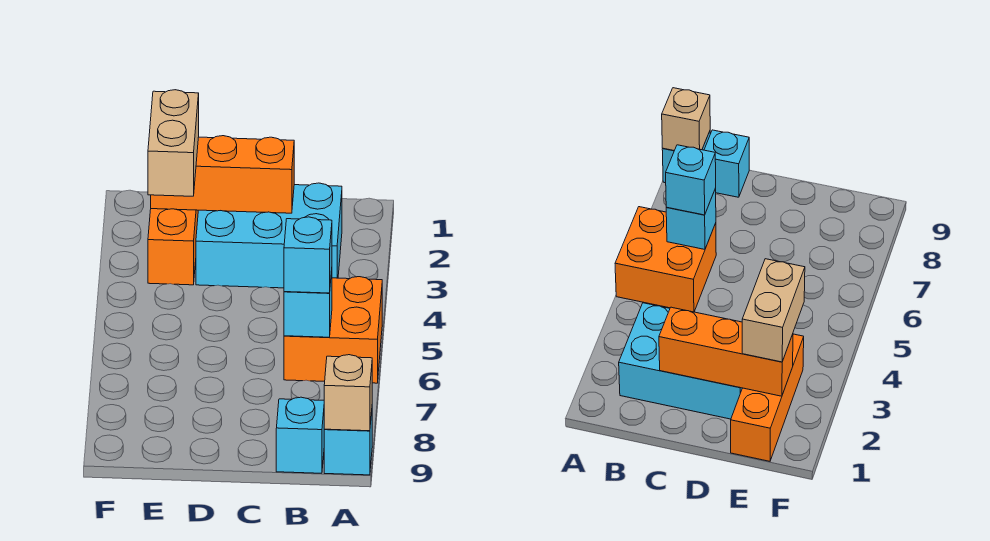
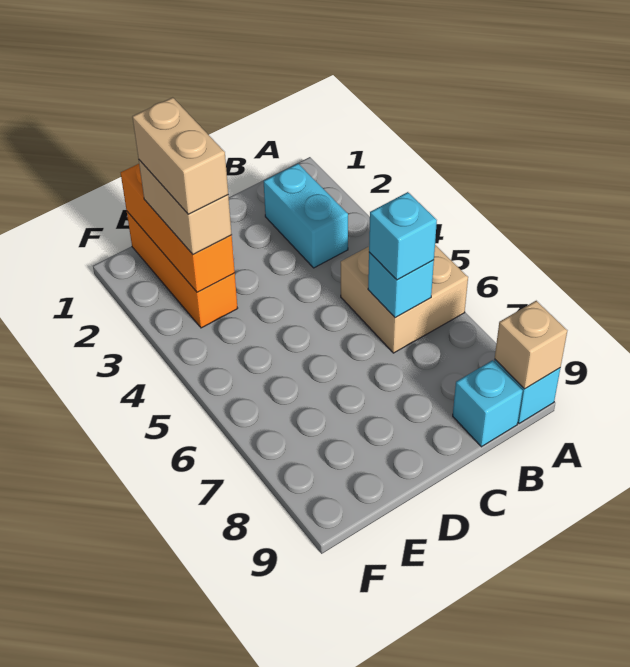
orange brick A5:B6 level 1 -> tan brick A5:B6 level 1
cyan brick B2:D3 level 1 -> cyan brick B2:B3 level 1
orange brick C2:E2 level 2 -> orange brick E1:E3 level 2
none -> tan brick E2:E3 level 4

